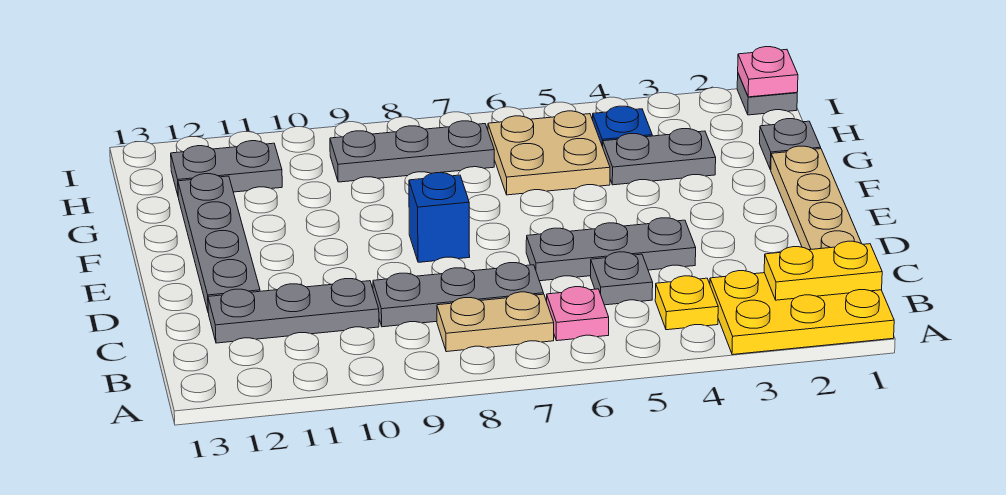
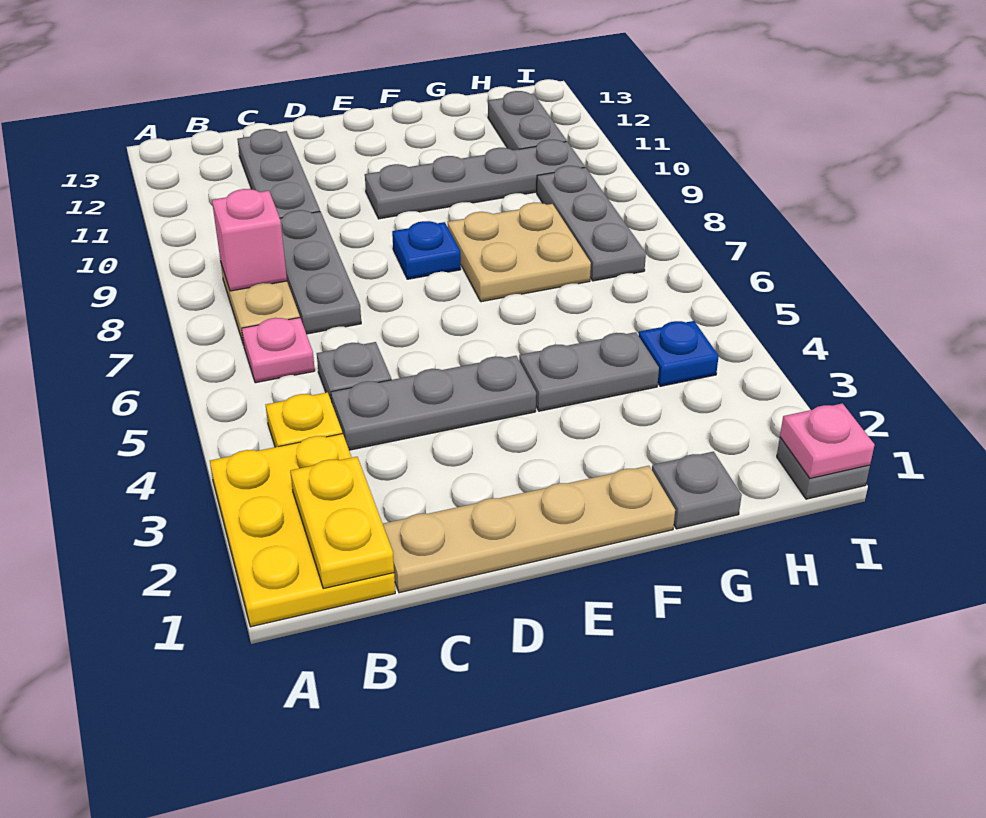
none -> pink brick B8 level 2
grey plate D4:D6 level 1 -> grey plate C4:E4 level 1
grey plate D12:G12 level 1 -> grey plate E10:H10 level 1
blue brick E8 level 1 -> blue plate E8 level 1
grey plate G3:G4 level 1 -> grey plate F4:G4 level 1
tan plate G5:H6 level 1 -> tan plate F7:G8 level 1

